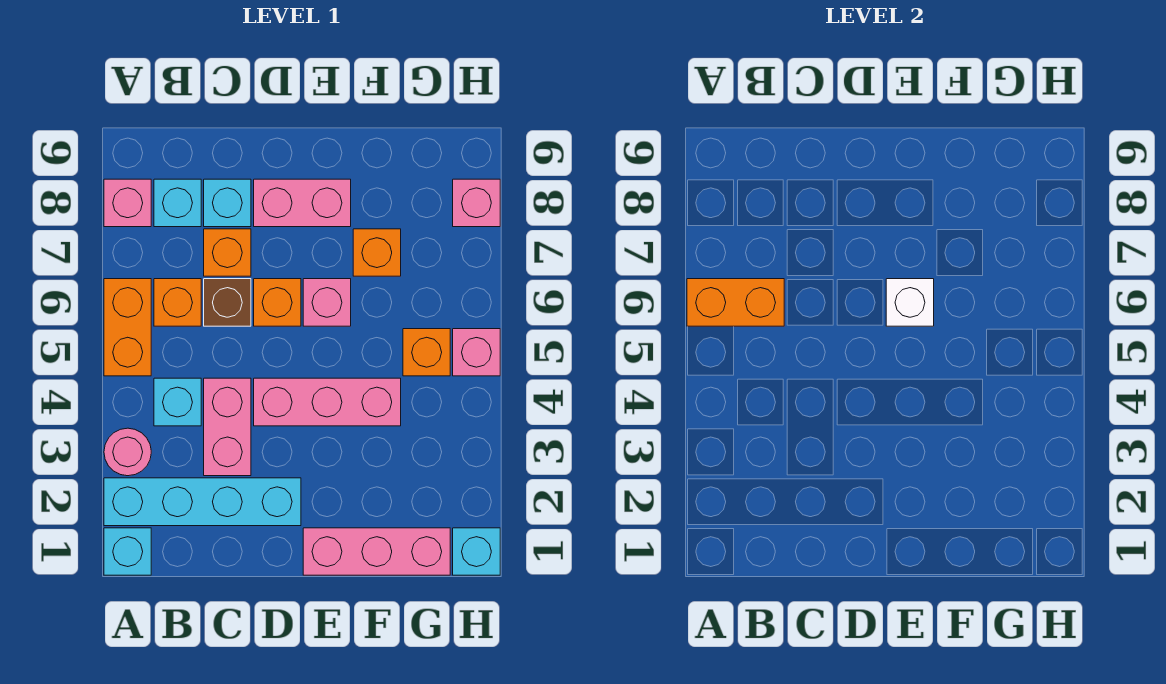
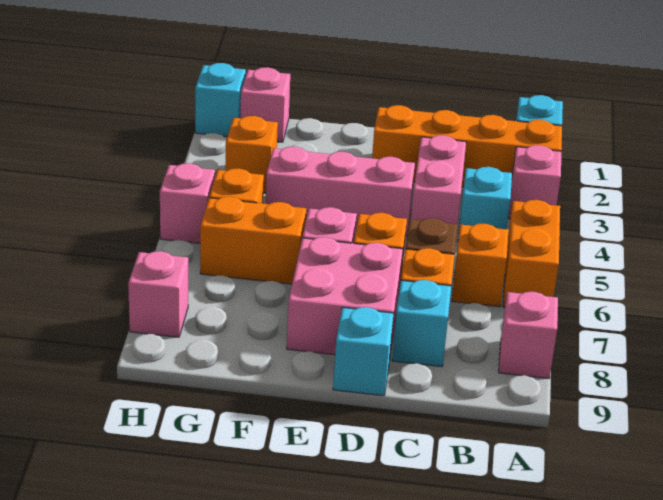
cyan brick A2:D2 level 1 -> orange brick A2:D2 level 1
pink round brick A3 level 1 -> pink brick A3 level 1
orange brick A6:B6 level 2 -> orange brick F6:G6 level 1
cyan brick B8 level 1 -> cyan brick D9 level 1
pink brick D8:E8 level 1 -> pink brick D7:E8 level 1
pink brick E1:G1 level 1 -> pink brick G1 level 1
white brick E6 level 2 -> none
orange brick F7 level 1 -> orange brick G3 level 1

